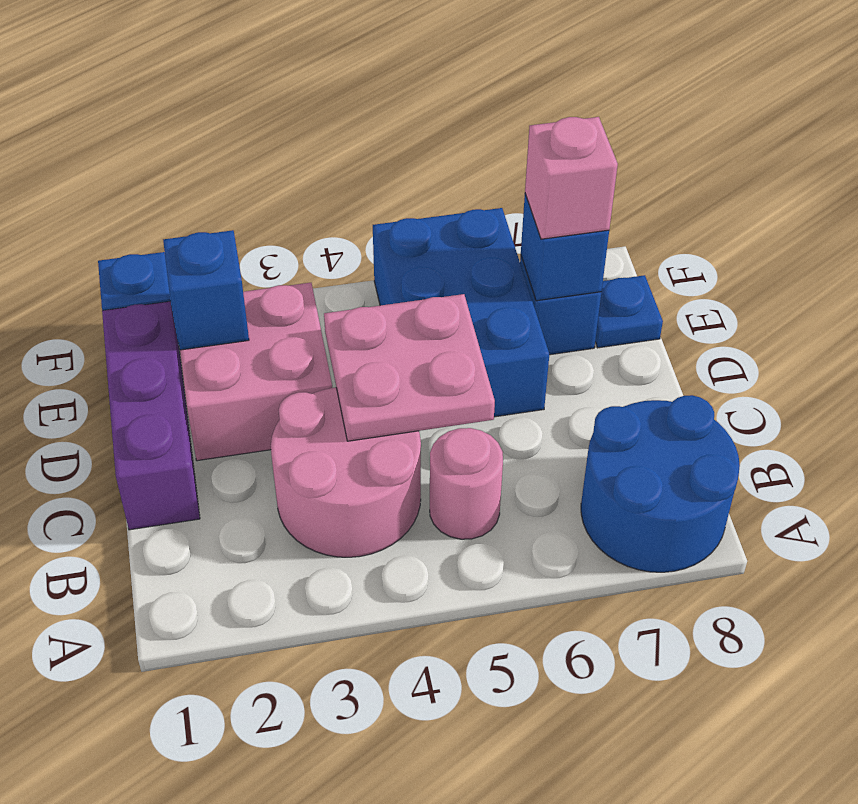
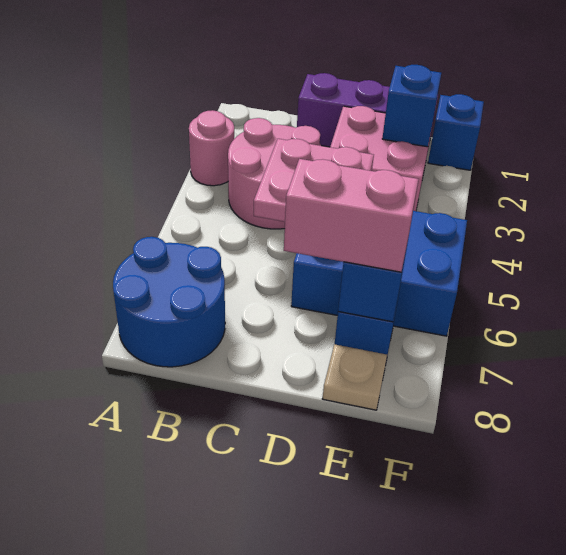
pink round brick B5 level 1 -> pink round brick A3 level 1
pink brick E7 level 3 -> pink brick D7:E7 level 3
blue plate E8 level 1 -> tan plate E8 level 1

